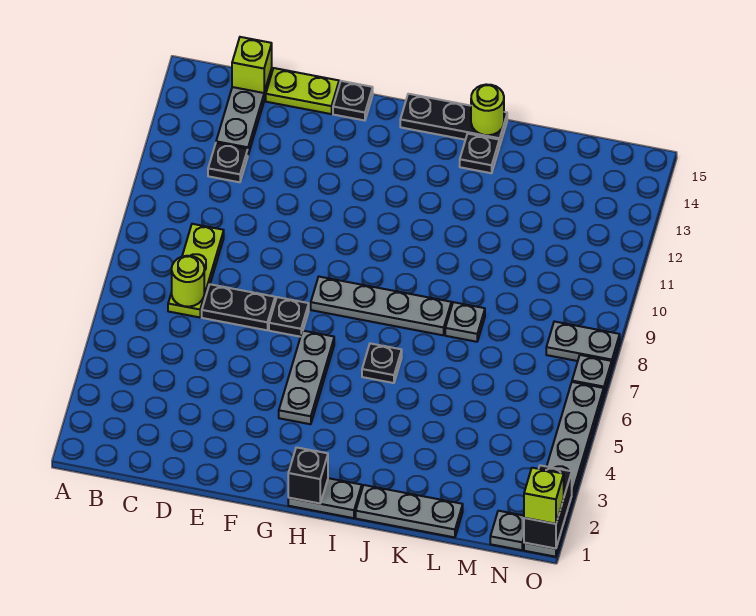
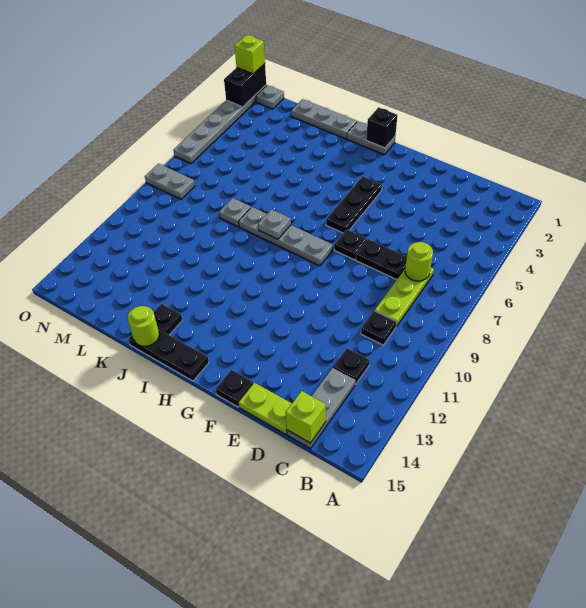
grey plate G4:G6 level 1 -> black plate G4:G6 level 1
black plate I6 level 1 -> black plate C10 level 1
grey plate O7 level 1 -> grey plate I8 level 2

